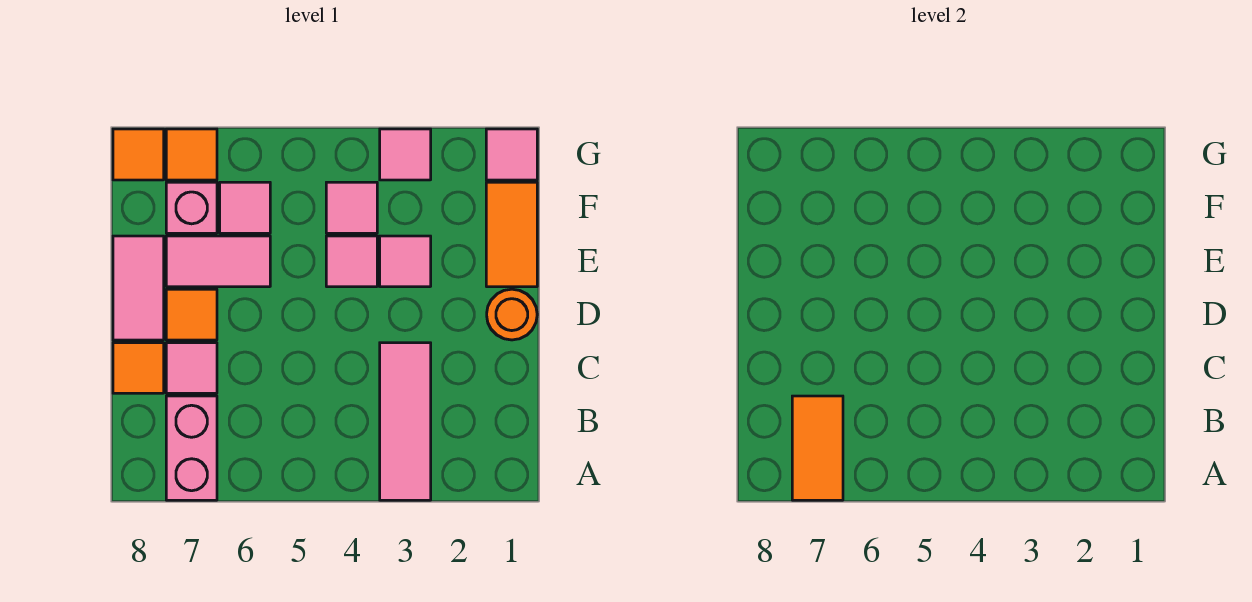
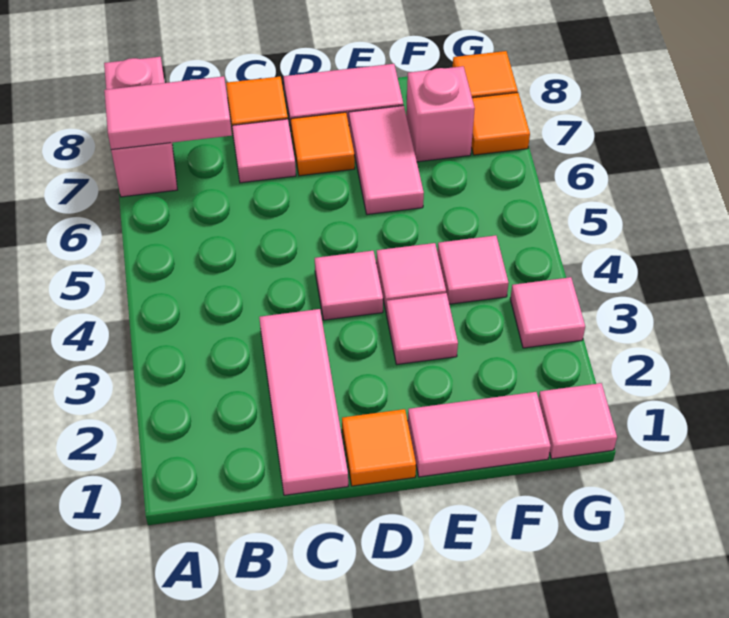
pink tile A3:C3 level 1 -> pink tile C1:C3 level 1
pink brick A7:B7 level 1 -> pink brick A7:A8 level 1
orange tile A7:B7 level 2 -> pink tile A7:B7 level 2
orange round brick D1 level 1 -> orange tile D1 level 1
orange tile E1:F1 level 1 -> pink tile E1:F1 level 1
pink tile F6 level 1 -> pink tile D4 level 1

